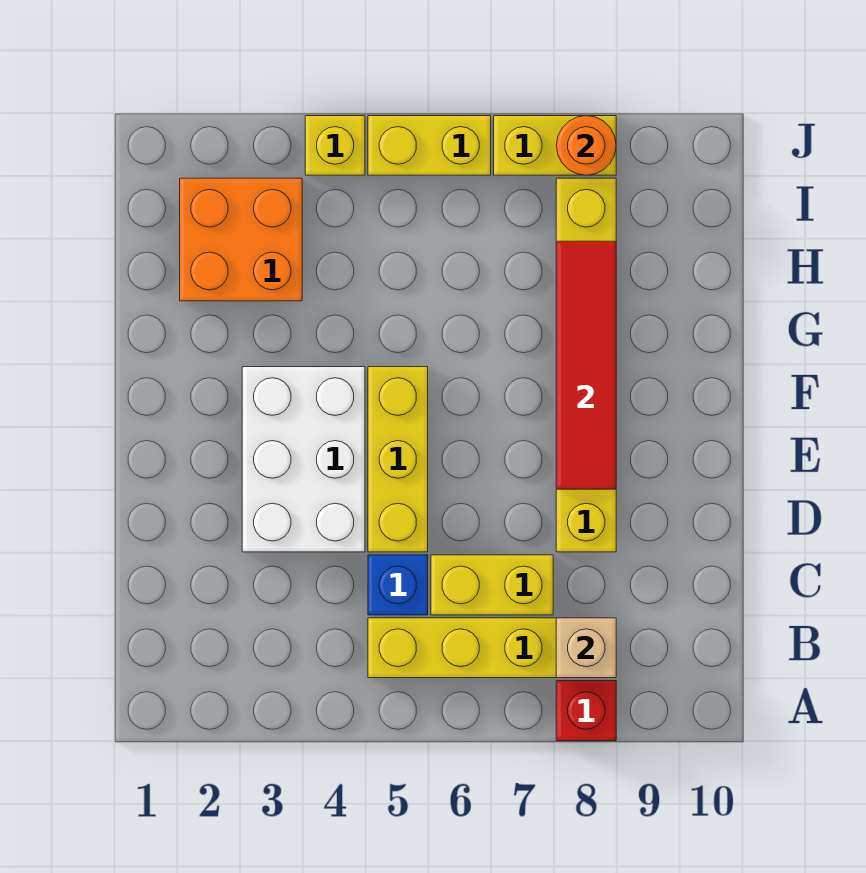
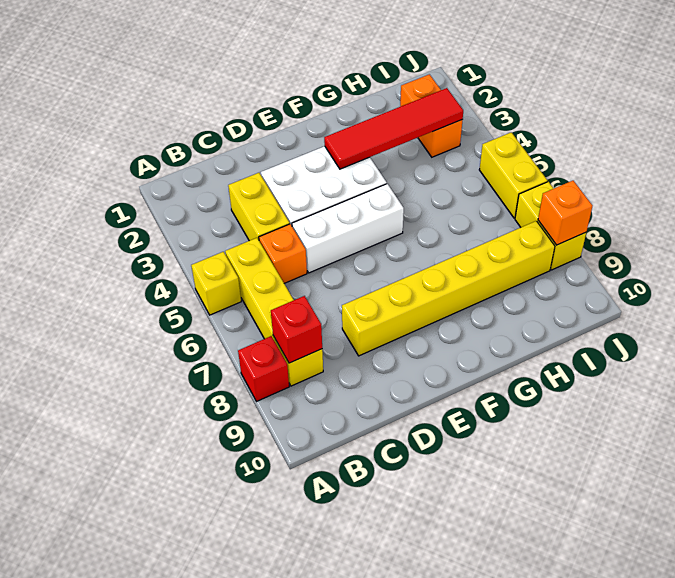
tan brick B8 level 2 -> red brick B8 level 2
blue brick C5 level 1 -> orange brick C5 level 1
yellow brick C6:C7 level 1 -> yellow brick C3:C4 level 1
yellow brick D5:F5 level 1 -> white brick D5:F5 level 1
red tile E8:H8 level 2 -> red tile F3:I3 level 2
orange brick H2:I3 level 1 -> orange brick I2:I3 level 1
yellow brick J4 level 1 -> yellow brick A5 level 1
orange round brick J8 level 2 -> orange brick J8 level 2

